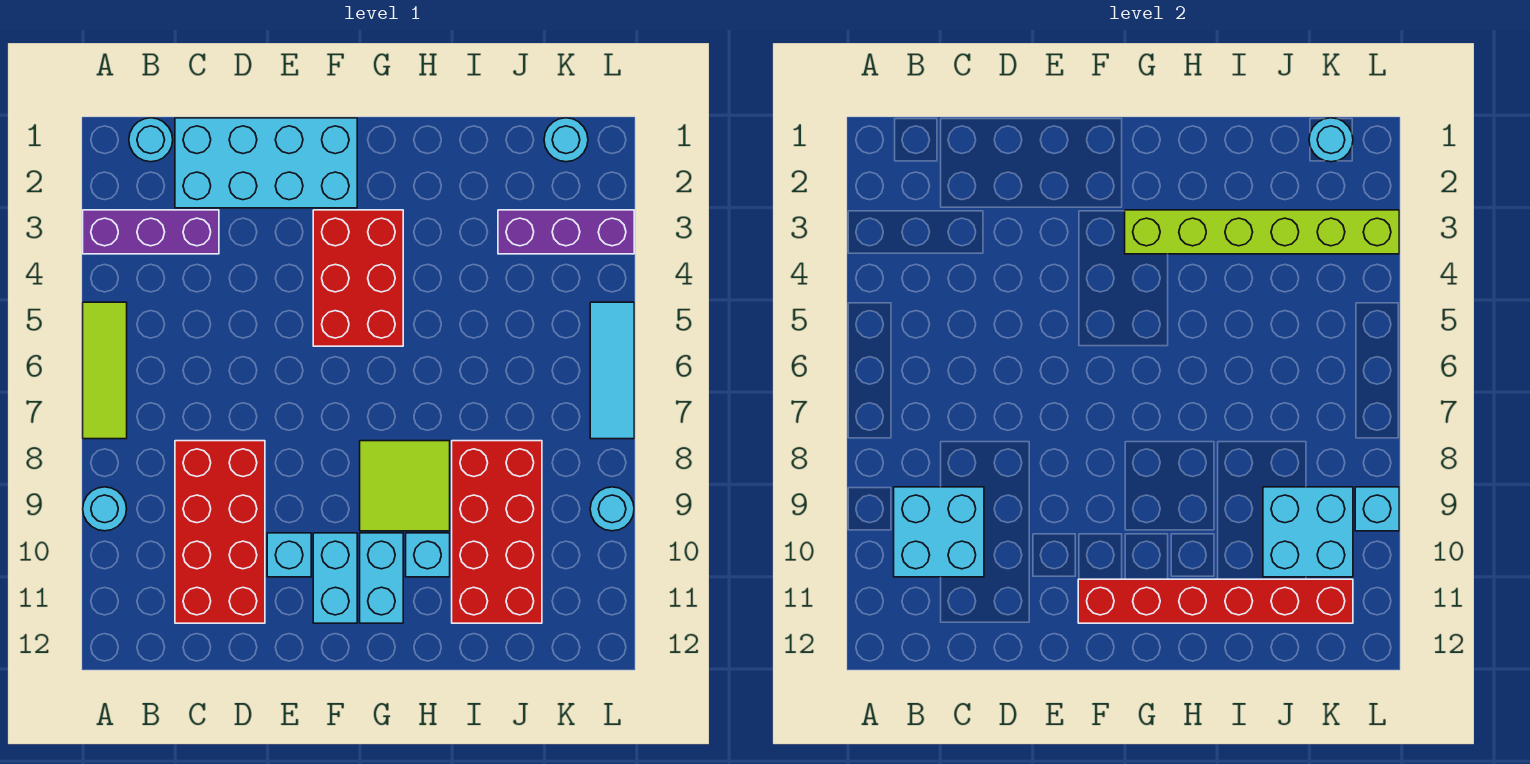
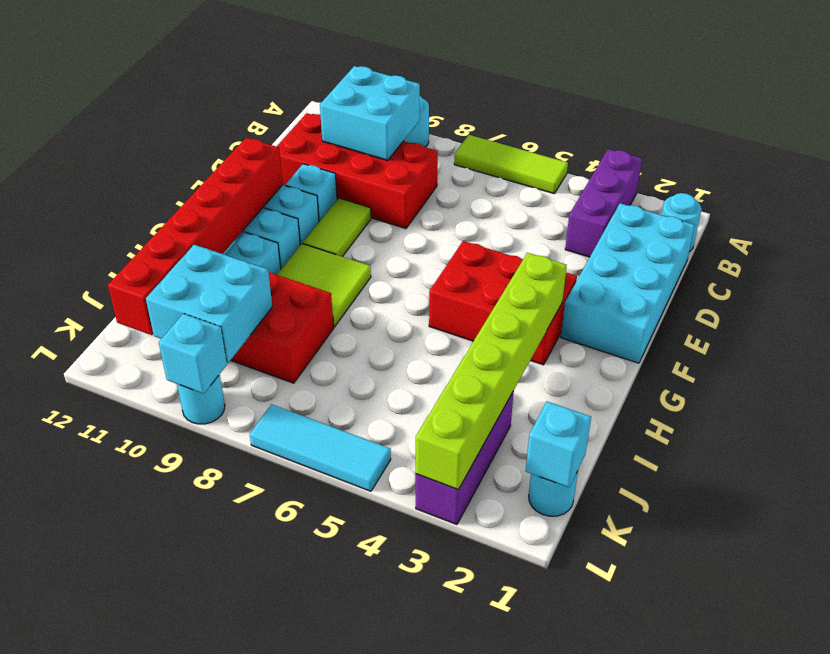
none -> lime tile E9:F9 level 1
cyan round brick K1 level 2 -> cyan brick K1 level 2

